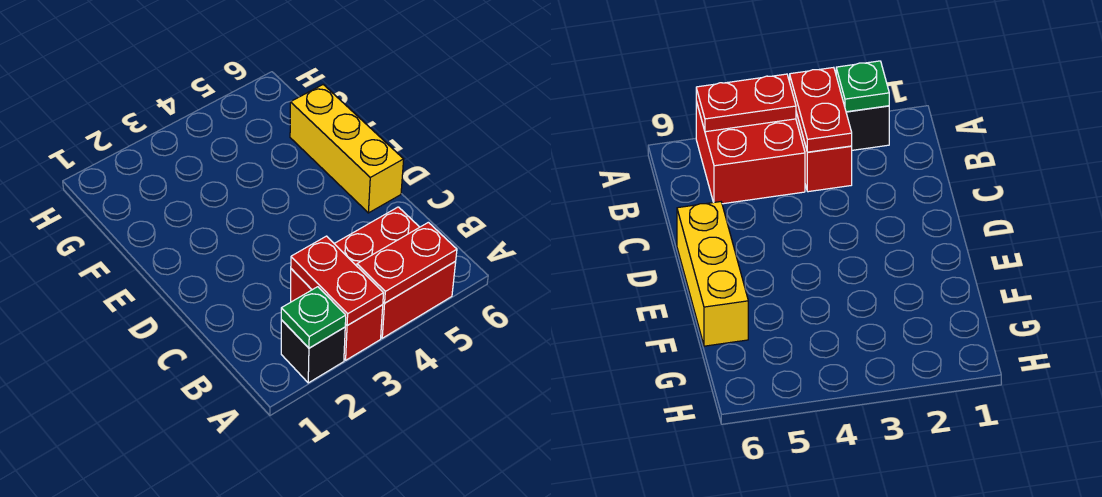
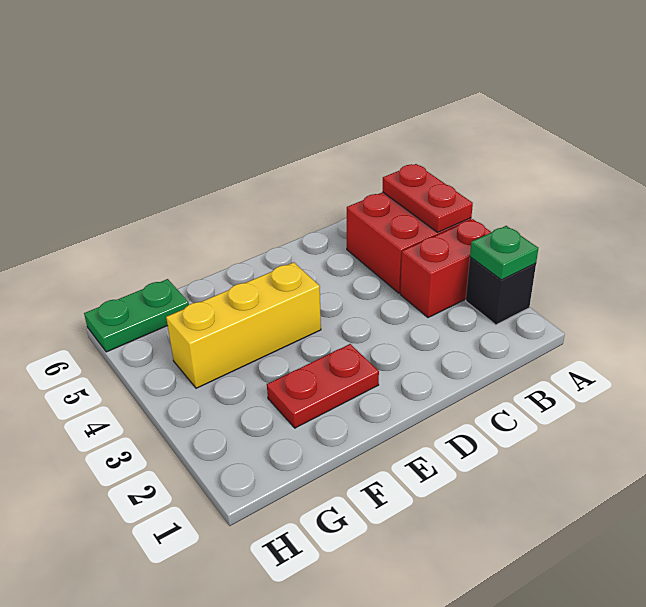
red plate A3:B3 level 2 -> red plate E2:F2 level 1
yellow brick D6:F6 level 1 -> yellow brick E4:G4 level 1
none -> green plate G6:H6 level 1

